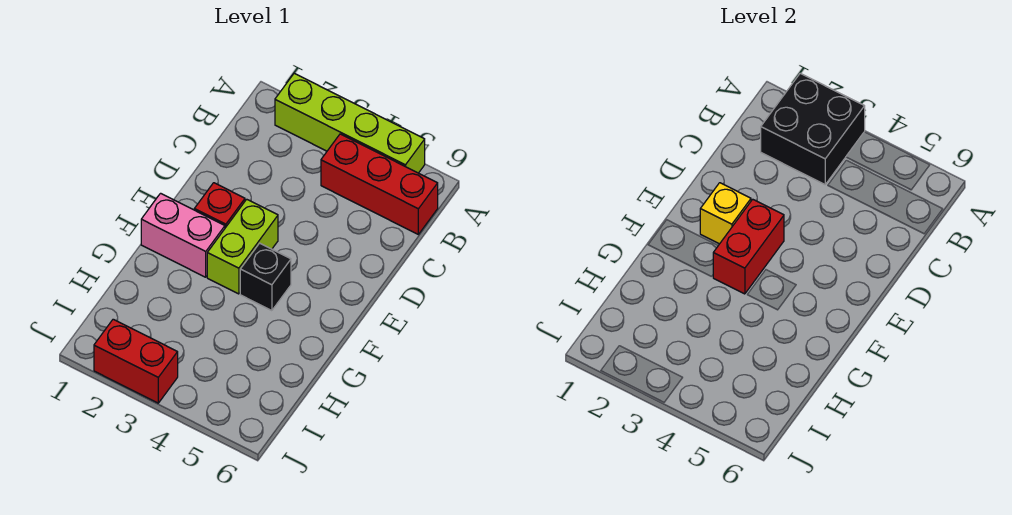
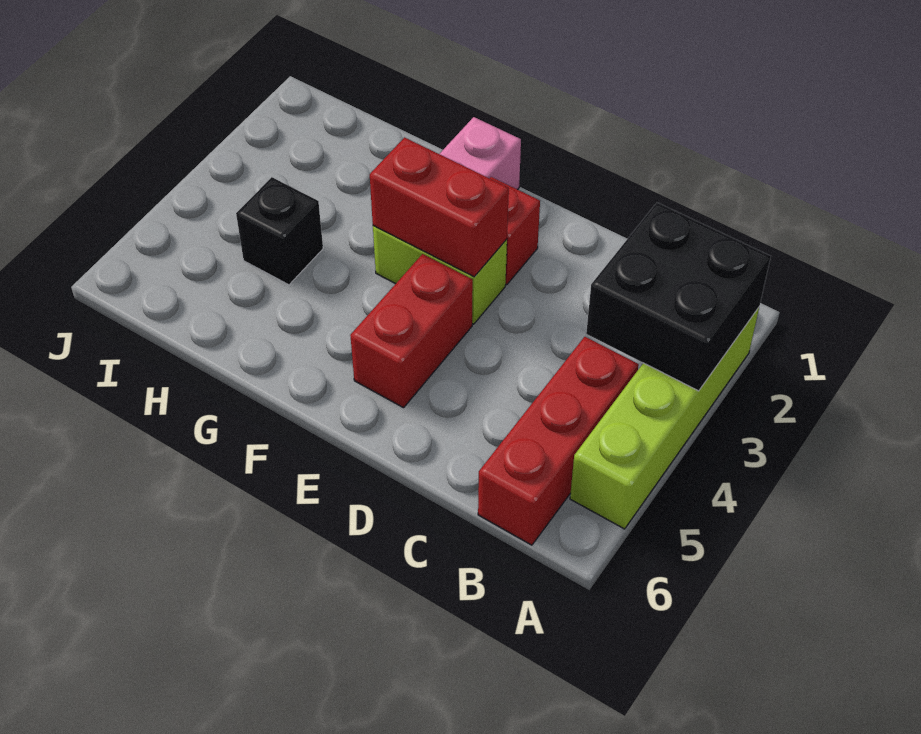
yellow brick E2 level 2 -> none
black brick F4 level 1 -> black brick H4 level 1
red brick J2:J3 level 1 -> red brick E4:E5 level 1

